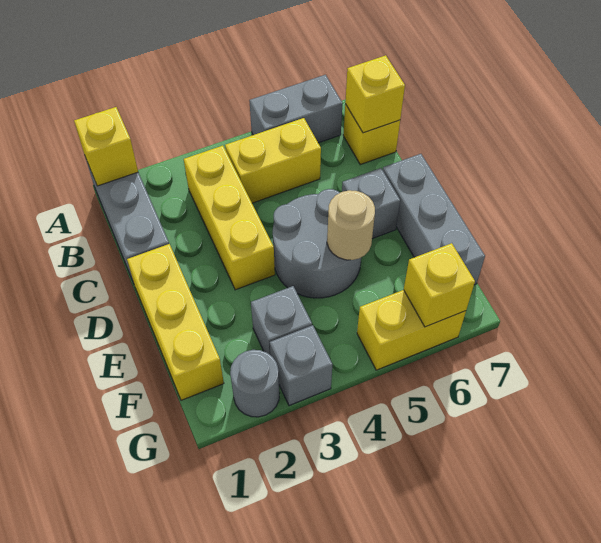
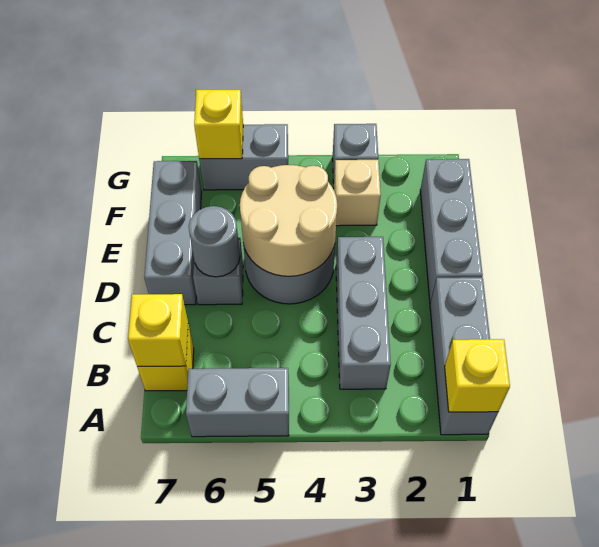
yellow brick B3:D3 level 1 -> grey brick B3:D3 level 1
yellow brick B4:B5 level 1 -> none
yellow brick D1:F1 level 1 -> grey brick D1:F1 level 1
tan round brick E5 level 2 -> tan round brick D4:E5 level 2
grey brick F3 level 1 -> tan brick F3 level 1
grey round brick G2 level 1 -> grey round brick D6 level 2
yellow brick G5:G6 level 1 -> grey brick G5:G6 level 1

